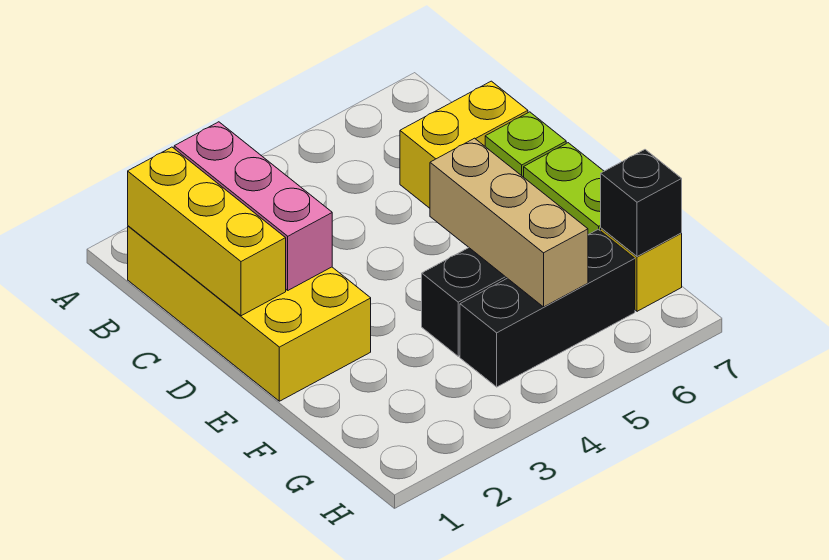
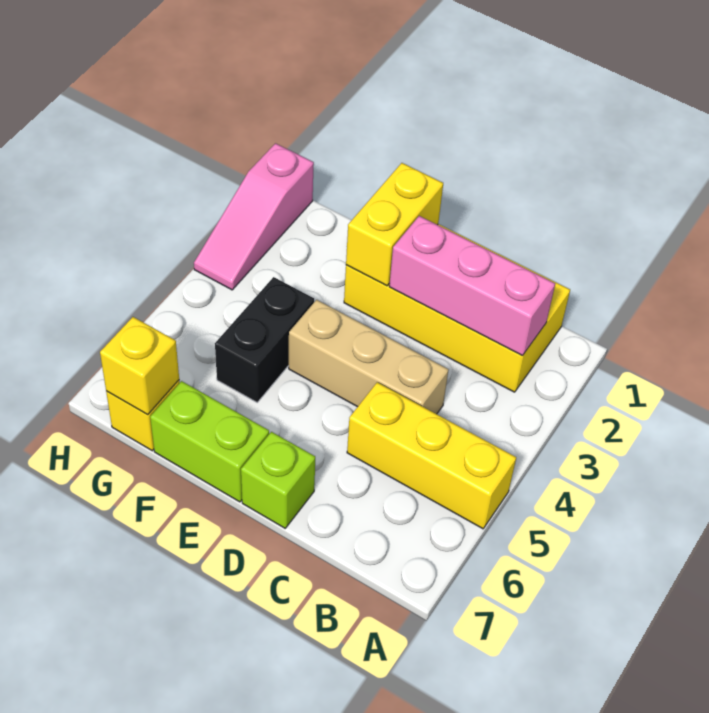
yellow brick B1:D1 level 2 -> yellow brick A5:C5 level 1
yellow brick C6:C7 level 1 -> yellow brick E1:E2 level 2
tan brick E5:G5 level 2 -> tan brick C4:E4 level 1
black brick G4:G6 level 1 -> none
black brick G7 level 2 -> yellow brick G7 level 2
none -> pink slope H1:H3 level 1 top 1

